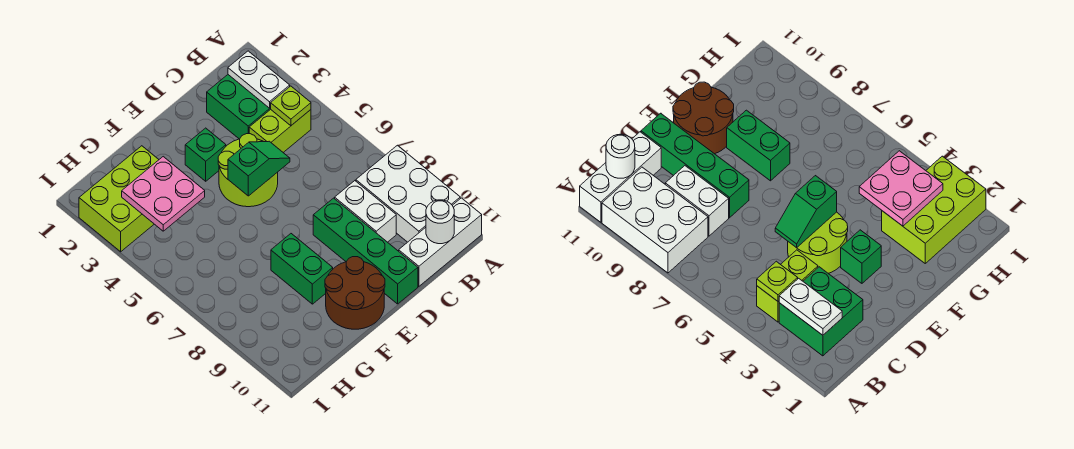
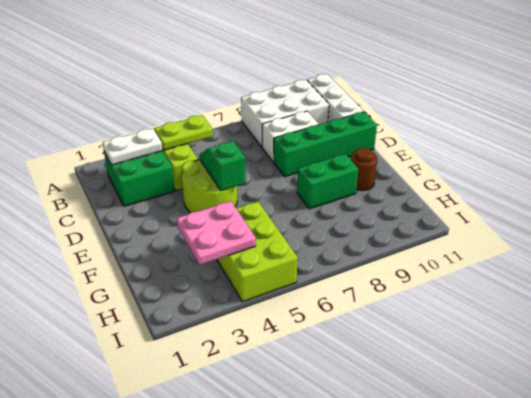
lime plate B4 level 2 -> lime plate B4:B5 level 2
white round brick B11 level 2 -> none
green brick E3 level 1 -> none
brown round brick E10:F11 level 1 -> brown round brick F10 level 1
lime brick G2:I3 level 1 -> lime brick G4:I5 level 1

